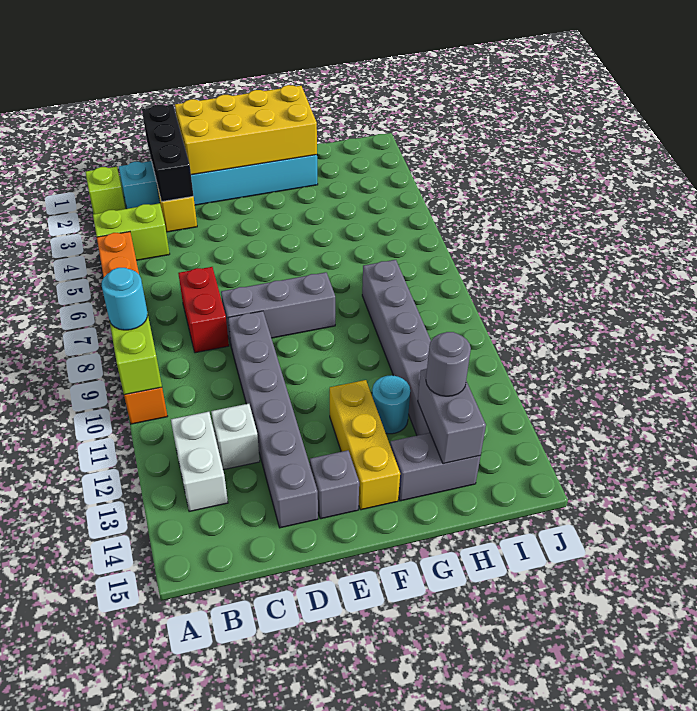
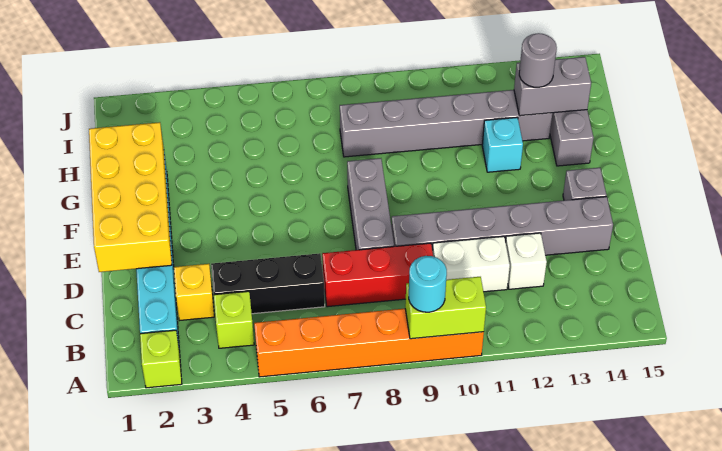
lime brick A4:B4 level 1 -> lime brick B4 level 1
white brick B12:B13 level 1 -> white brick C10:C11 level 1
black brick C1:C3 level 2 -> black brick C4:C6 level 1
red brick C7:C8 level 1 -> red brick C7:C9 level 1
yellow brick F12:F14 level 1 -> none
cyan round brick G12 level 1 -> cyan brick G12 level 1

